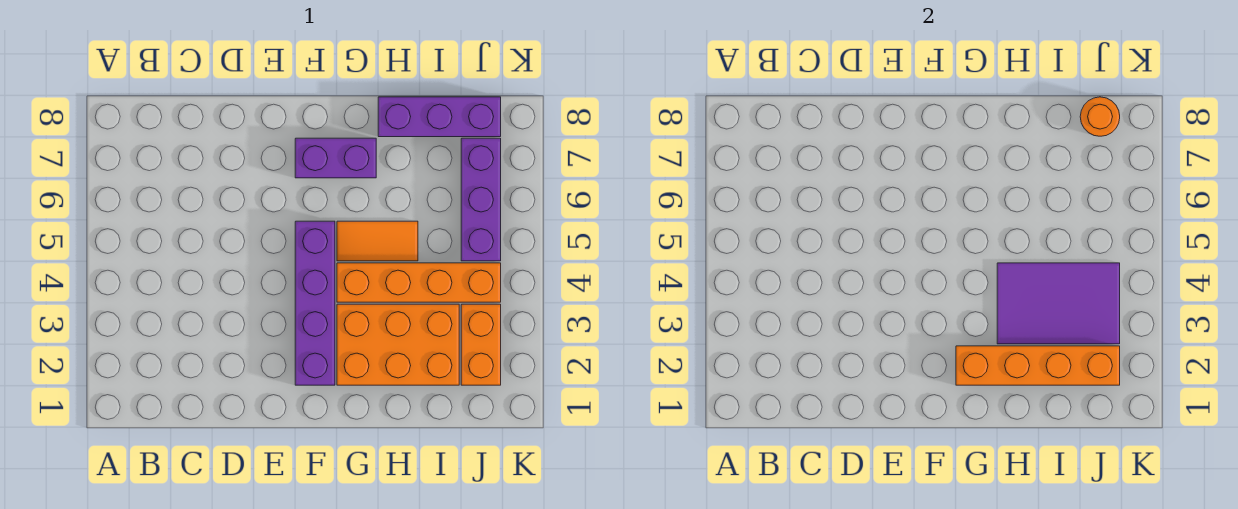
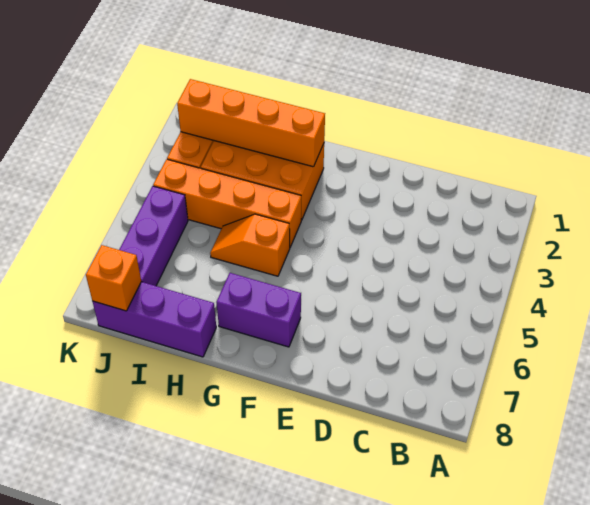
purple brick F2:F5 level 1 -> none
orange tile G5:H5 level 1 -> orange slope G5:H5 level 1 top G
purple tile H3:J4 level 2 -> none
orange round brick J8 level 2 -> orange brick J8 level 2

